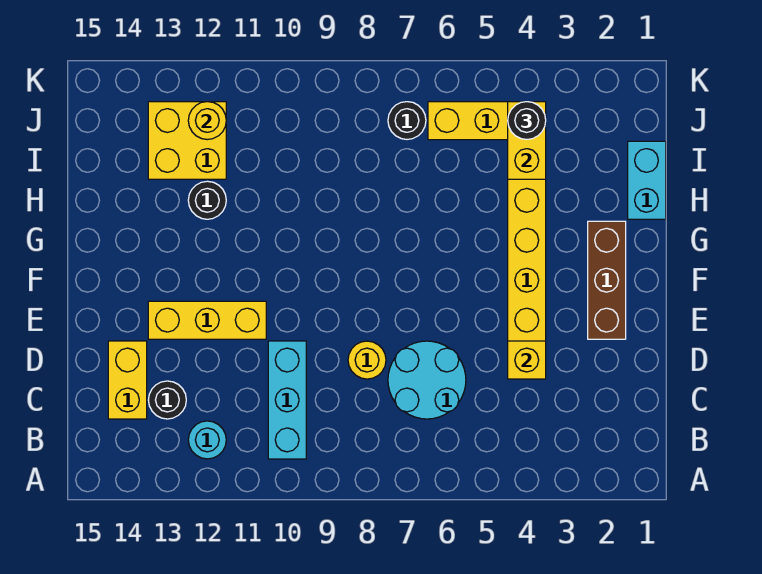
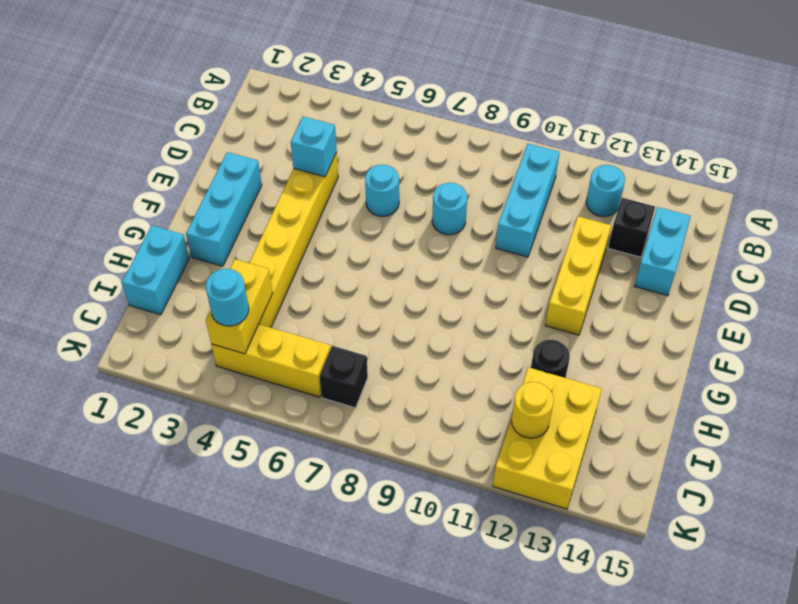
cyan round brick C6:D7 level 1 -> cyan round brick D6 level 1
black round brick C13 level 1 -> black brick C13 level 1
yellow brick C14:D14 level 1 -> cyan brick C14:D14 level 1
yellow brick D4 level 2 -> cyan brick D4 level 2
yellow round brick D8 level 1 -> cyan round brick D8 level 1
brown brick E2:G2 level 1 -> cyan brick E2:G2 level 1
yellow brick E11:E13 level 1 -> yellow brick D12:F12 level 1
yellow brick I12:J13 level 1 -> yellow brick I12:K13 level 1
black round brick J4 level 3 -> cyan round brick J4 level 3
black round brick J7 level 1 -> black brick J7 level 1

